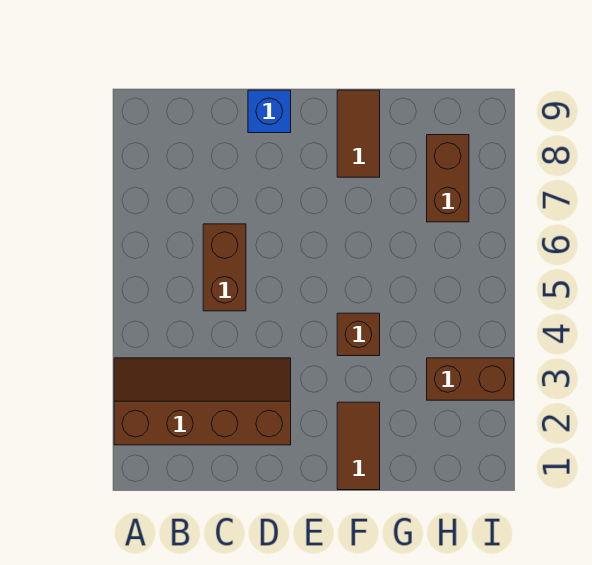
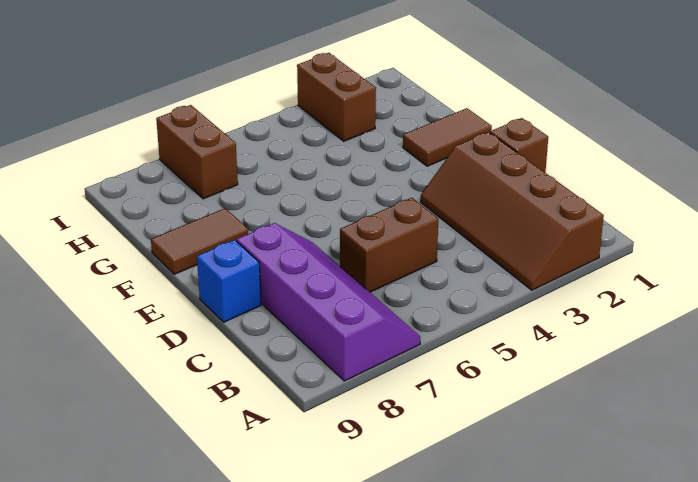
none -> purple slope A7:D8 level 1 top 8
brown brick F4 level 1 -> brown brick D1 level 1
brown brick H7:H8 level 1 -> brown brick H7:I7 level 1

